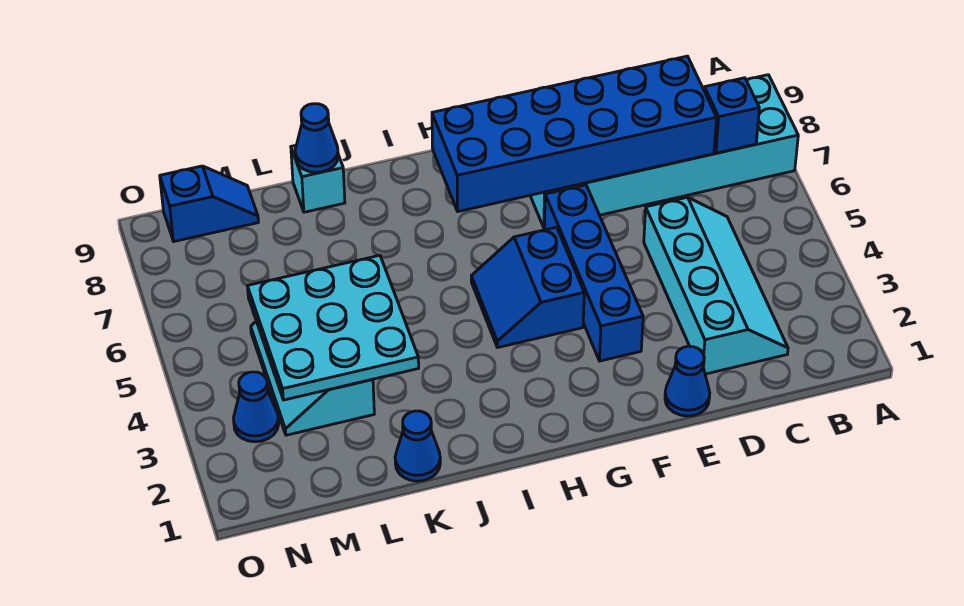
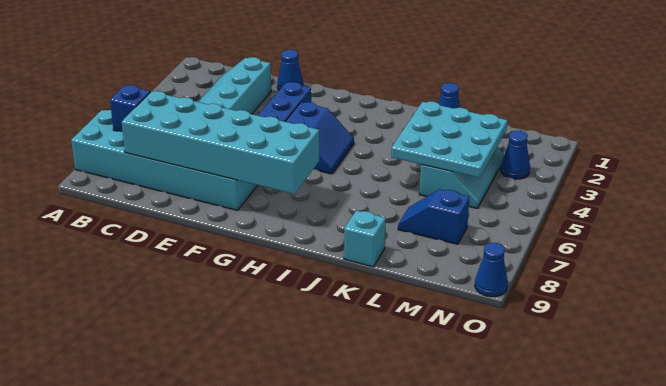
blue brick C7:H8 level 2 -> cyan brick C7:H8 level 2
blue cone K9 level 2 -> blue cone O9 level 1
blue slope M9:N9 level 1 top N -> blue slope L7:M7 level 1 top M

